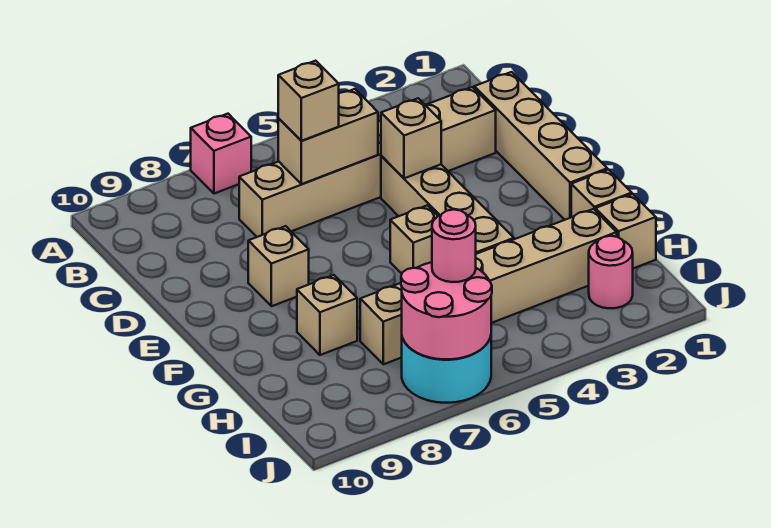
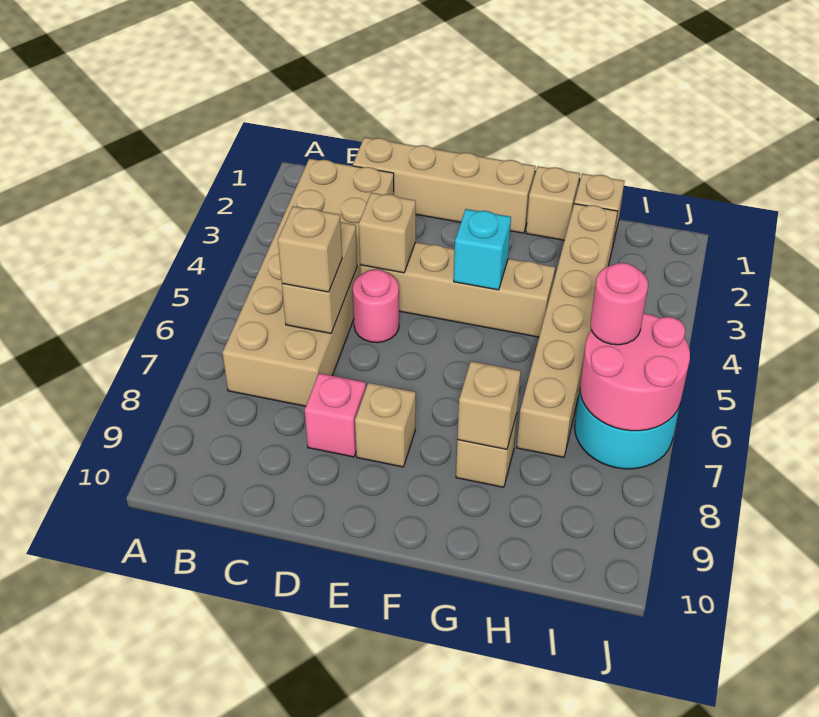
pink brick A7 level 1 -> pink brick D8 level 1
tan brick C2:C7 level 1 -> tan brick B2:C7 level 1
none -> cyan brick F4 level 2
tan brick F5 level 1 -> tan brick G8 level 2
pink round brick I2 level 1 -> pink round brick D5 level 1

